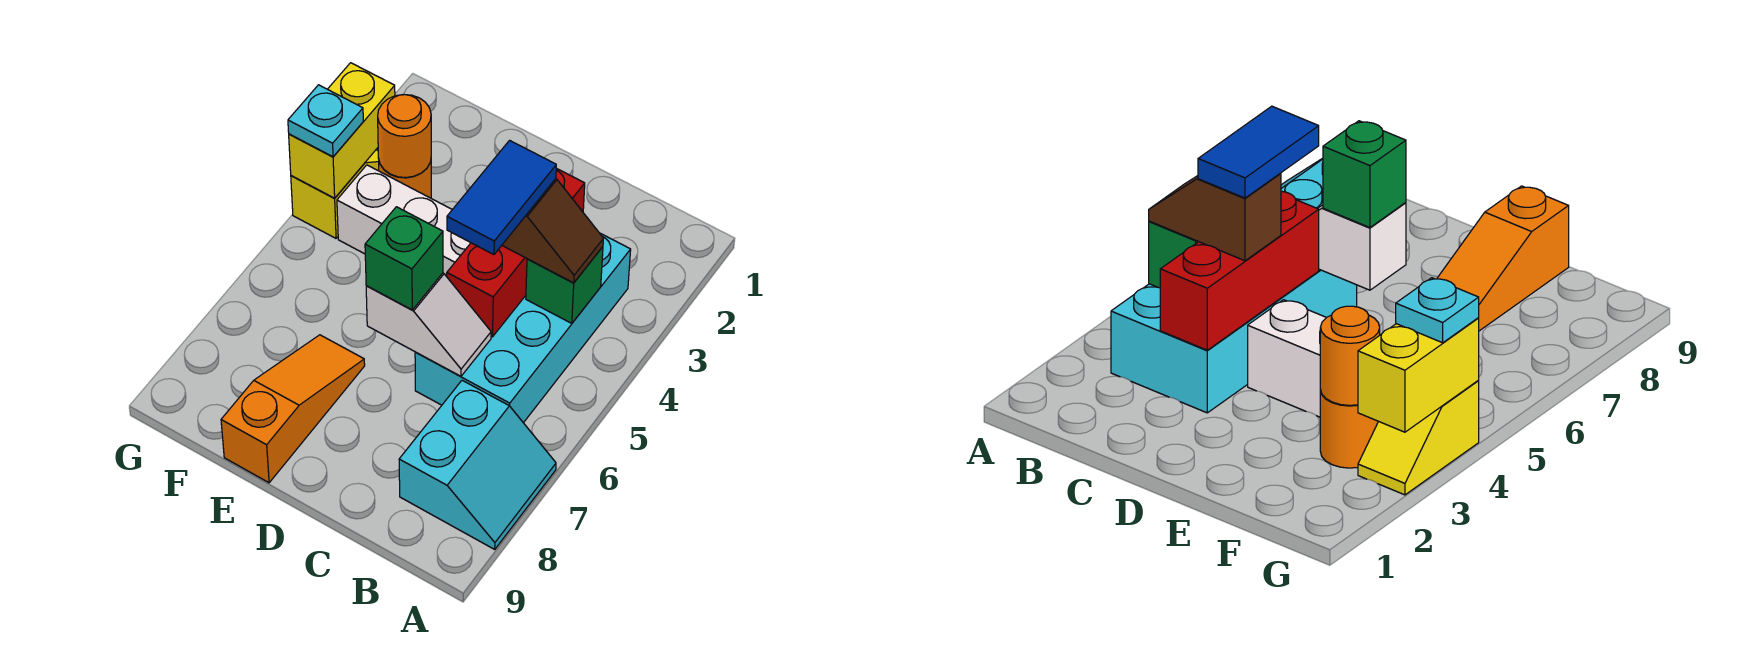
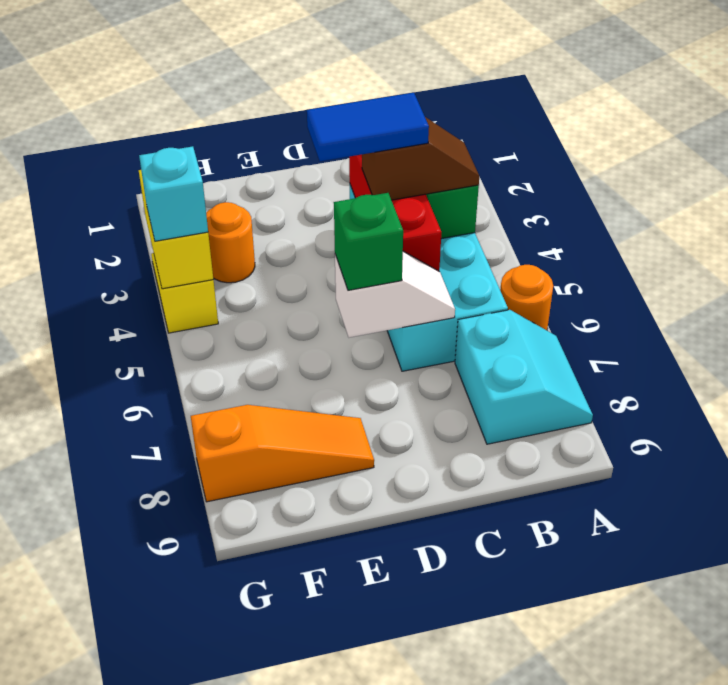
blue tile C4:C5 level 4 -> blue tile C4:D4 level 4
white brick D4:F4 level 1 -> none
orange slope E7:E9 level 1 top 9 -> orange slope E8:G8 level 1 top G
orange round brick F3 level 2 -> orange round brick A6 level 1
cyan plate G4 level 3 -> cyan brick G4 level 3

